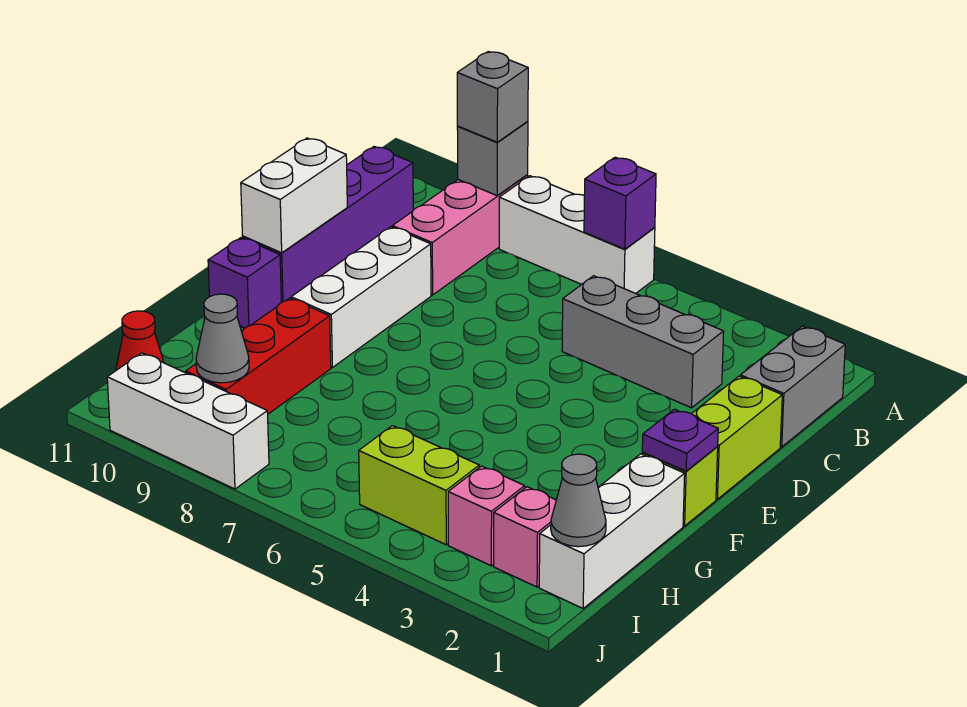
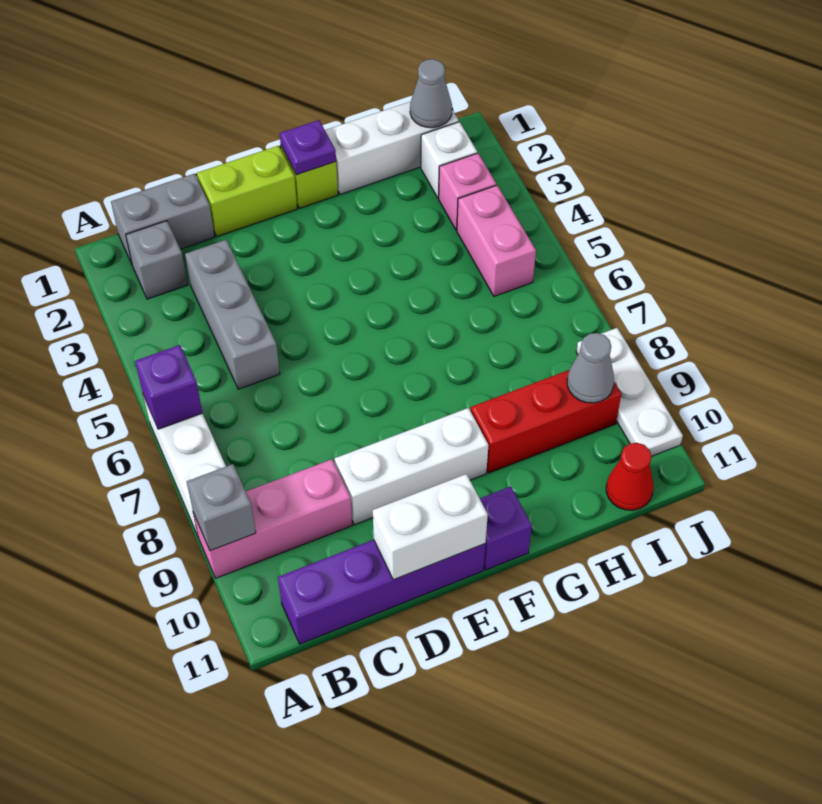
grey brick A9 level 3 -> grey brick B2 level 1
pink brick I2 level 1 -> white brick I2 level 1
lime brick I4:I5 level 1 -> pink brick I4:I5 level 1
white brick J8:J10 level 1 -> white plate J8:J10 level 1

